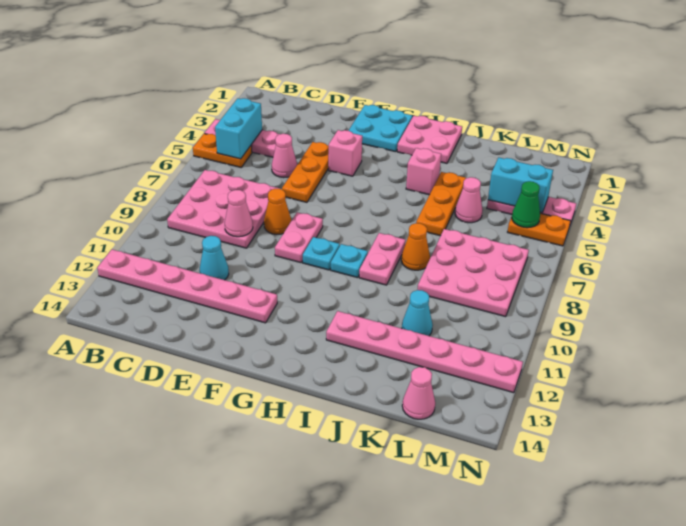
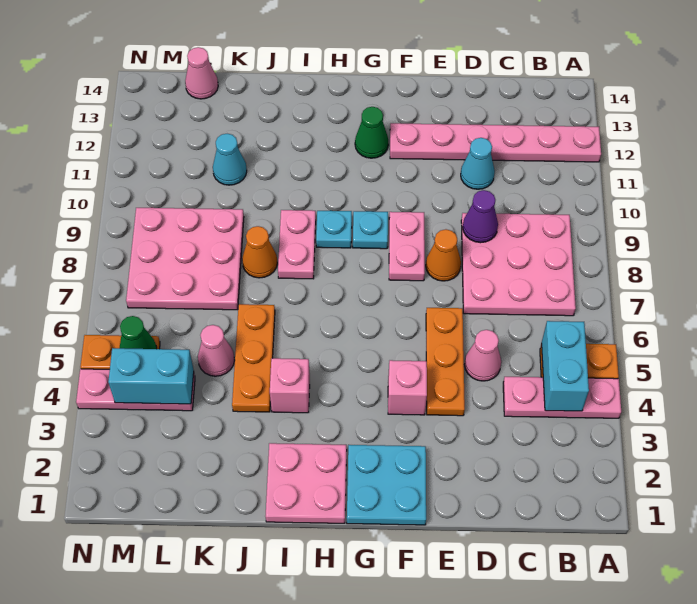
pink cone D9 level 2 -> purple cone D9 level 2
none -> green cone G12 level 1
pink plate I12:N12 level 1 -> none

